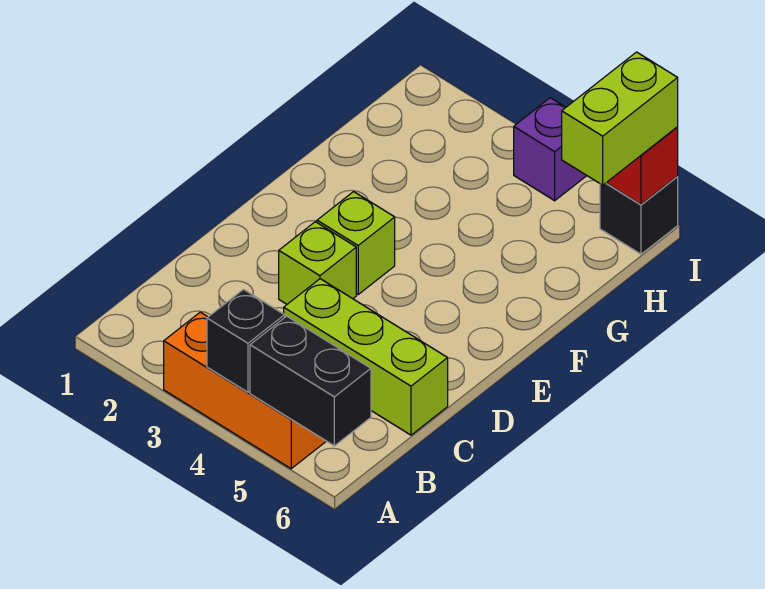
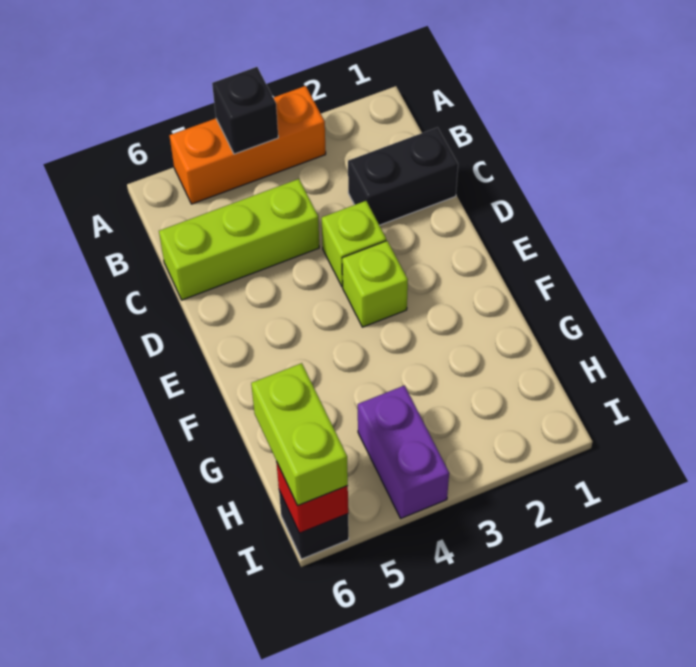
black brick A5:A6 level 2 -> black brick C1:C2 level 1
purple brick I4 level 1 -> purple brick H4:I4 level 1

